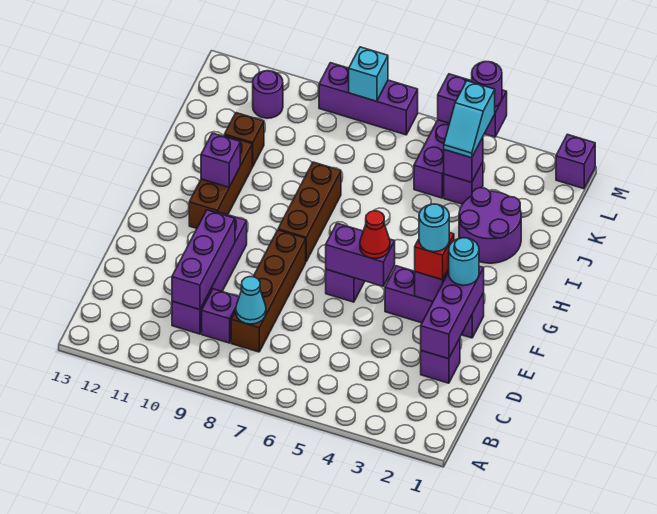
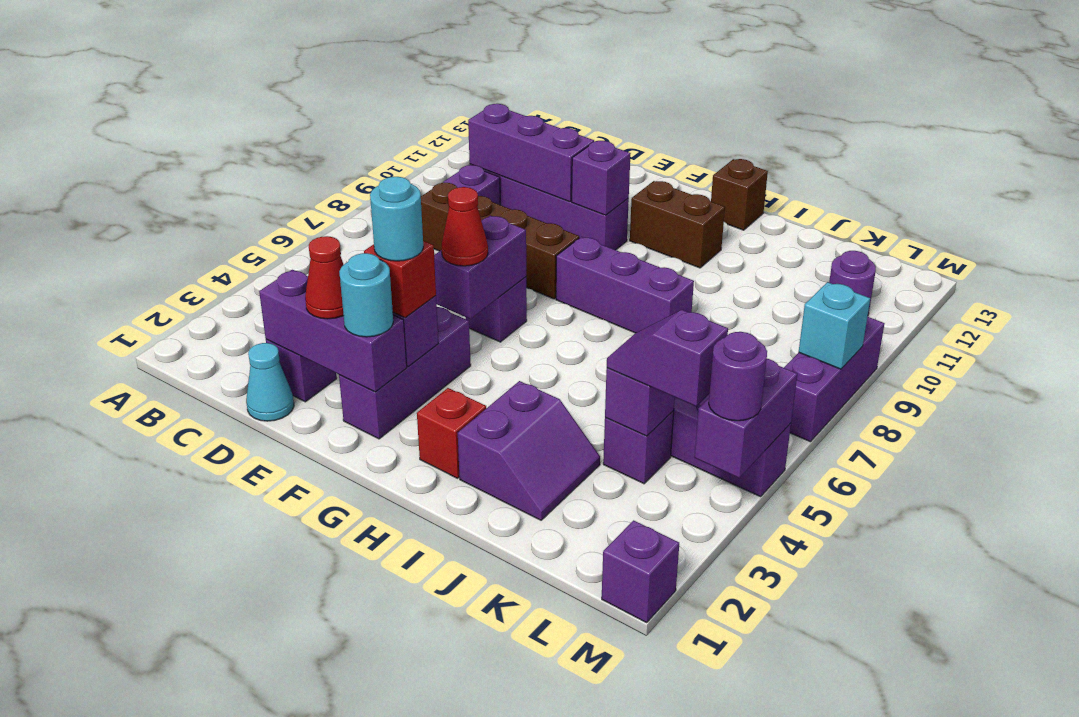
cyan cone C8 level 2 -> cyan cone D1 level 1
none -> red cone E2 level 3
brown brick G8:I8 level 1 -> purple brick G8:I8 level 1
brown brick G11:I11 level 1 -> brown brick G11:H11 level 1
none -> red brick H2 level 1
purple brick H11 level 2 -> purple brick F10 level 2
purple round brick I2:J3 level 1 -> purple slope I2:J3 level 1 top I
brown brick J11 level 1 -> brown brick H13 level 1
cyan slope K4:L4 level 3 top L -> purple slope K4:L4 level 3 top L

